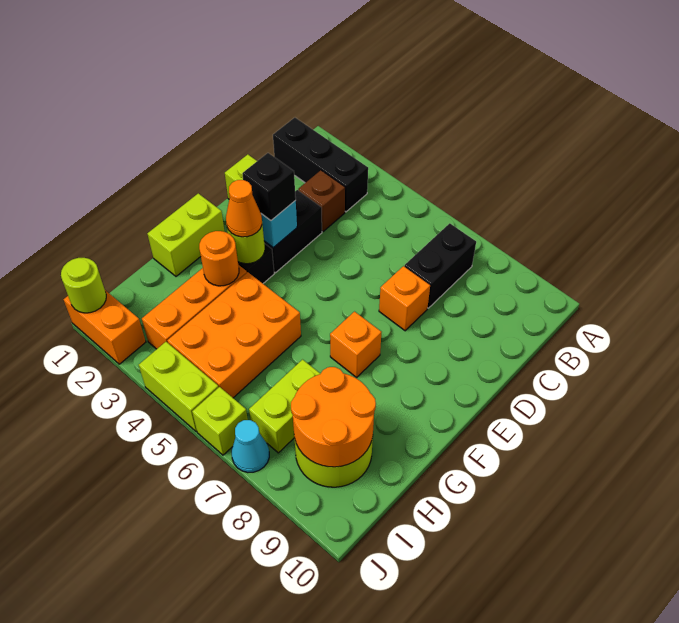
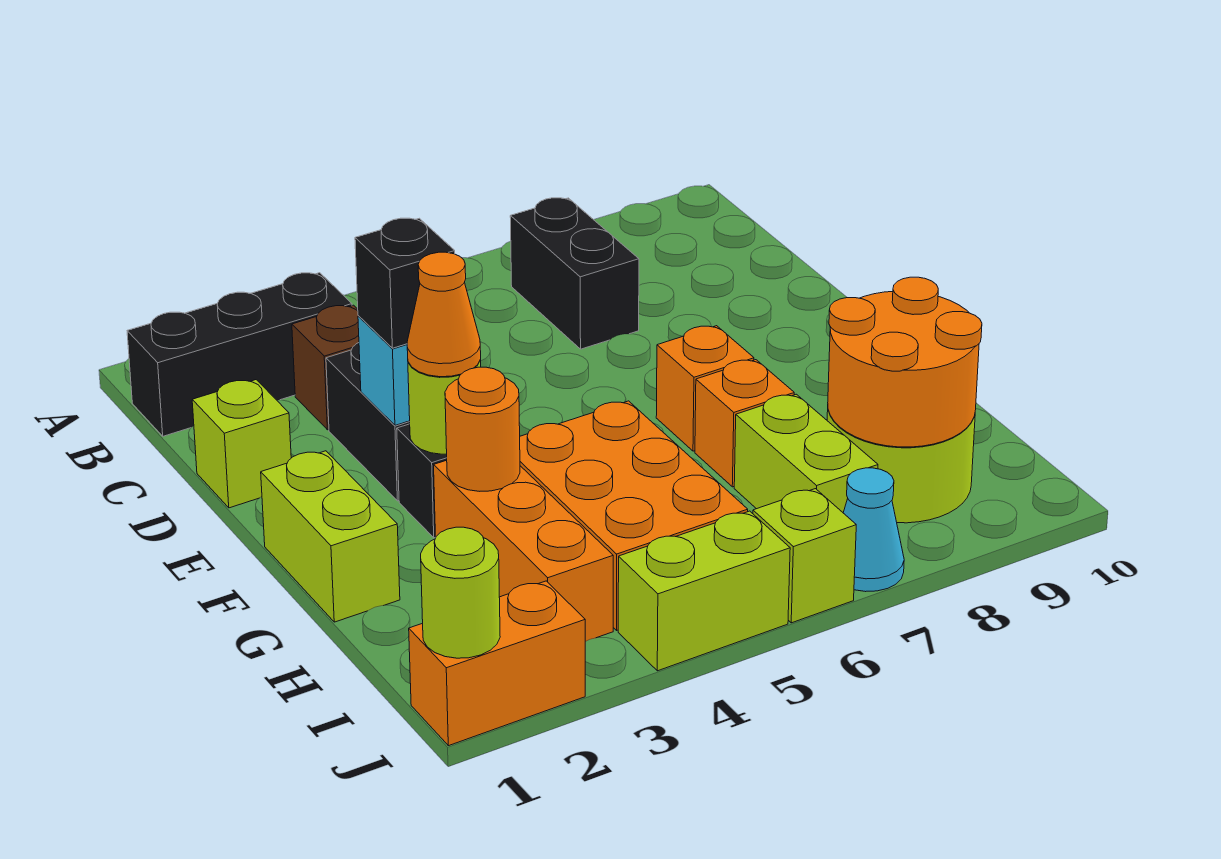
orange brick D7 level 1 -> orange brick G7 level 1

